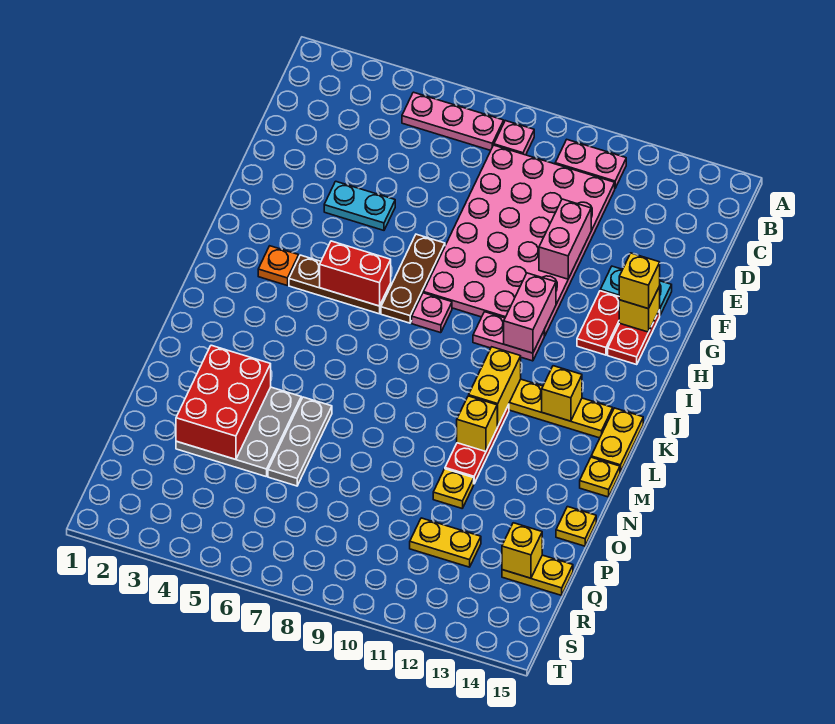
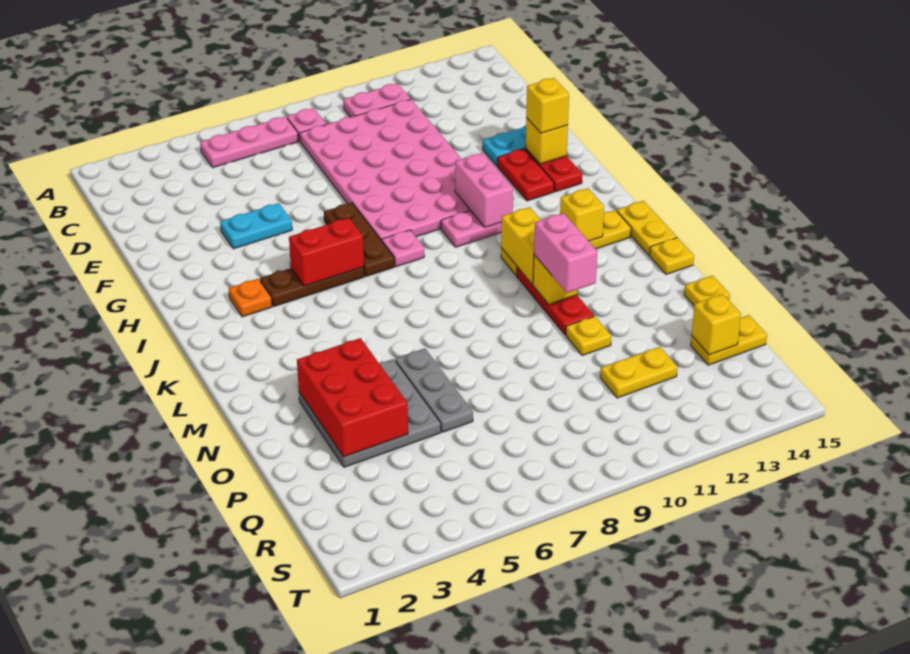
pink brick E11:F11 level 2 -> pink brick M11:N11 level 3

